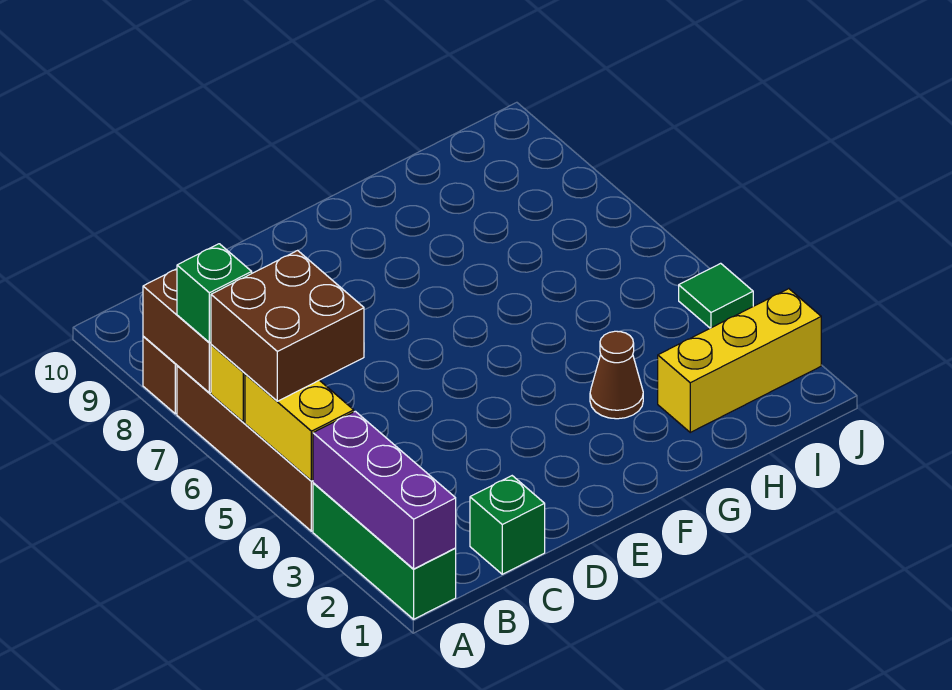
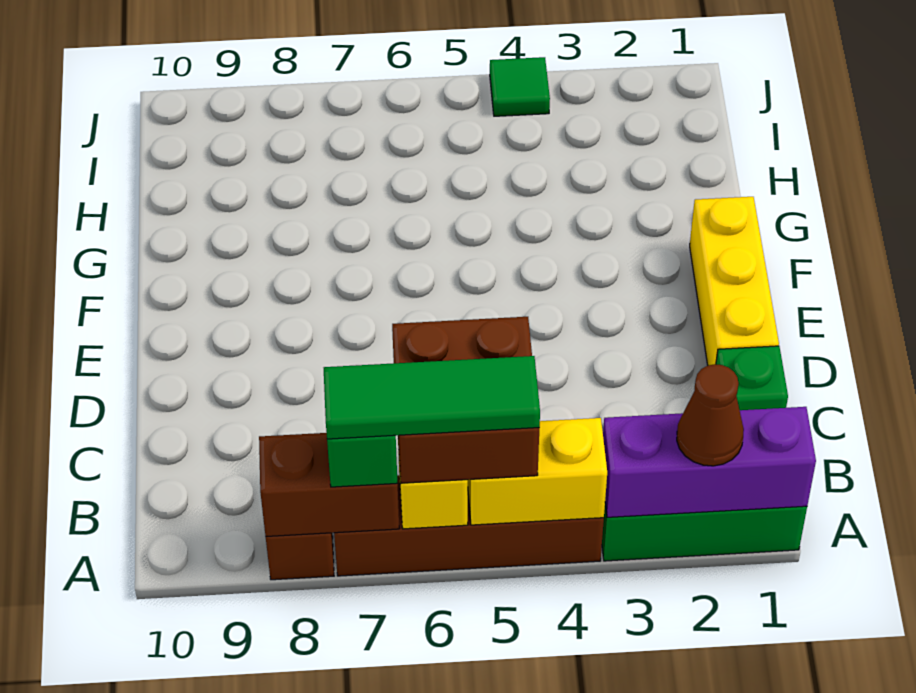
none -> green tile A5:A7 level 4
brown cone G3 level 1 -> brown cone A2 level 3
yellow brick H2:J2 level 1 -> yellow brick D1:F1 level 1

